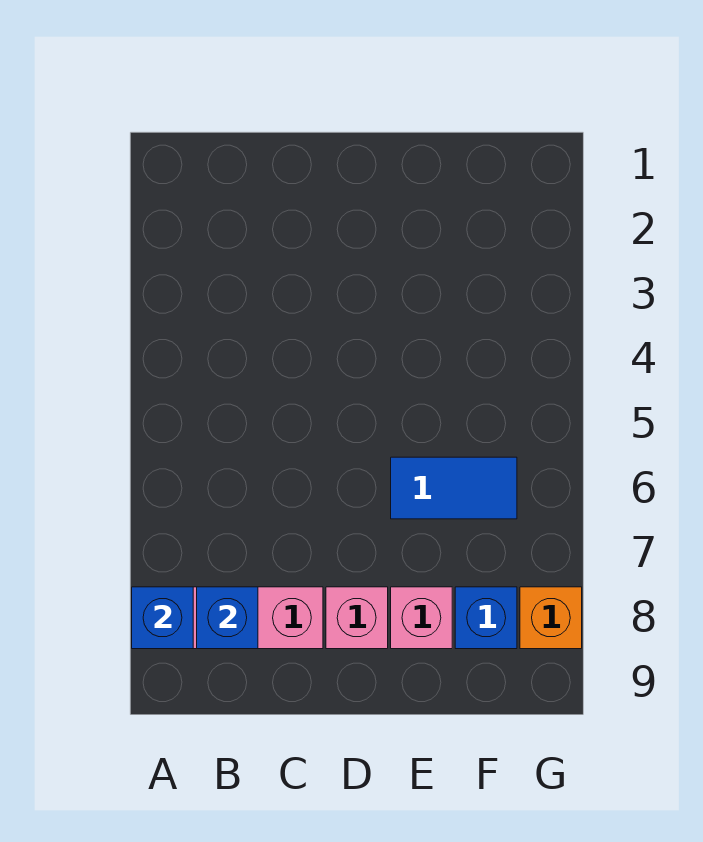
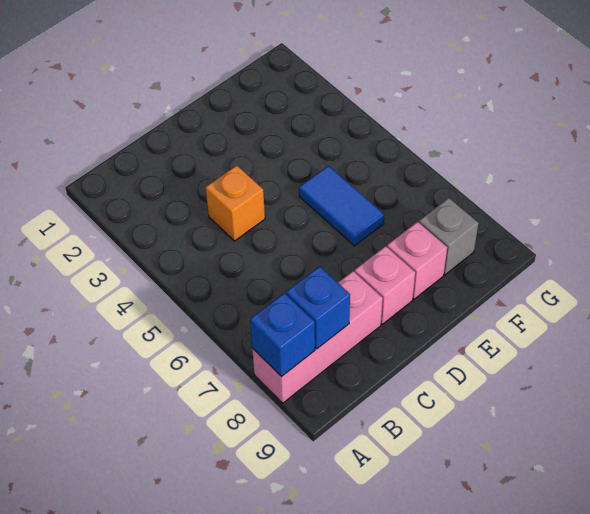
blue tile E6:F6 level 1 -> blue tile E5:E6 level 1
blue brick F8 level 1 -> grey brick F8 level 1
orange brick G8 level 1 -> orange brick C4 level 1

